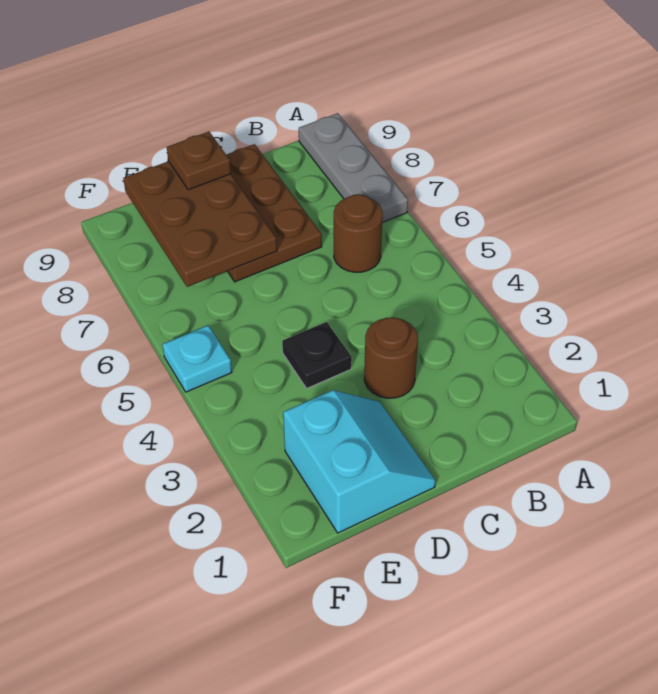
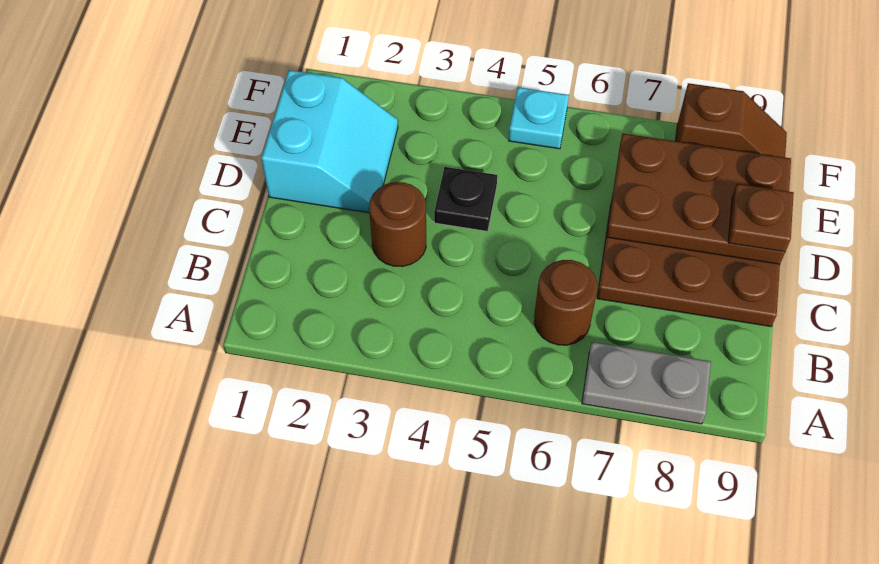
grey plate A7:A9 level 1 -> grey plate A7:A8 level 1
cyan slope D1:E2 level 1 top E -> cyan slope D1:E2 level 1 top 1
none -> brown slope F8:F9 level 1 top 8

